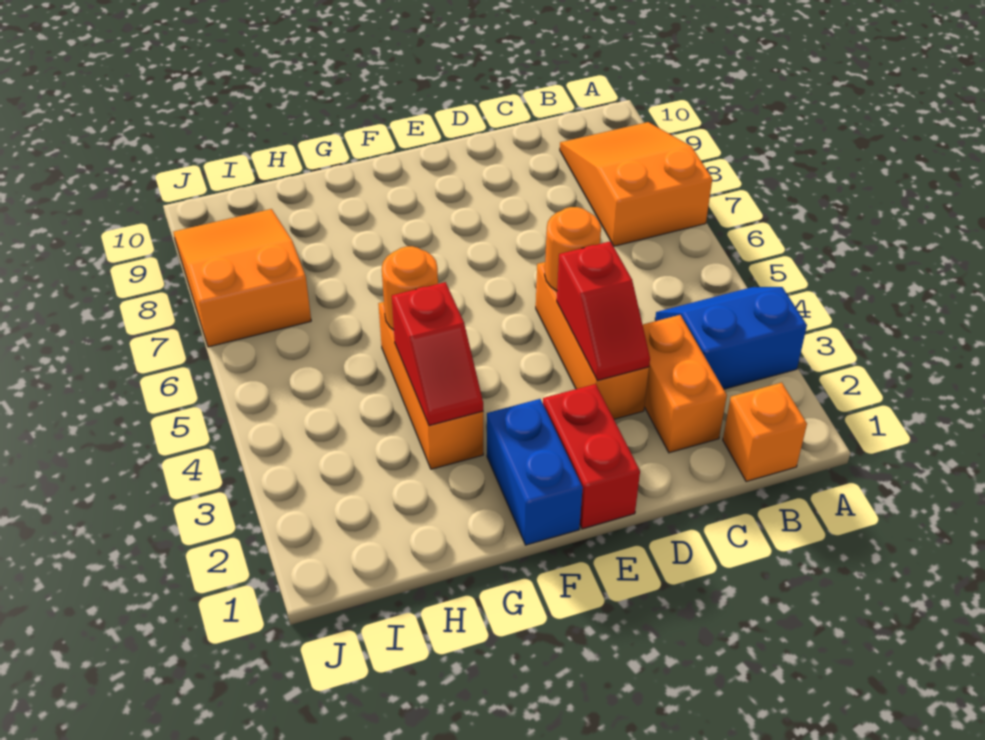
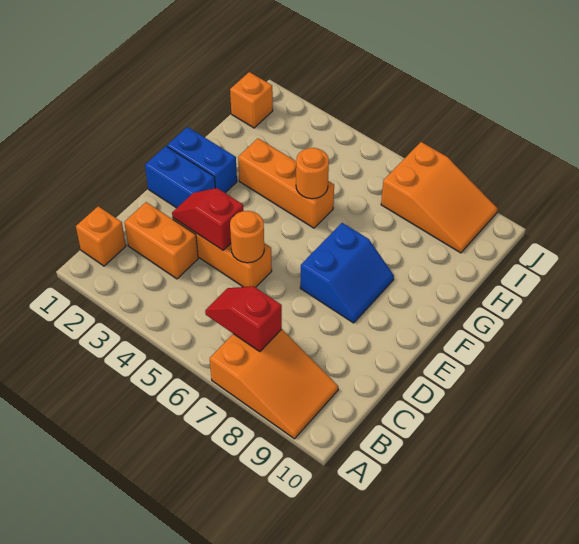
blue slope A3:B4 level 1 top 3 -> blue slope E7:F8 level 1 top 7
red brick E1:E2 level 1 -> blue brick E1:E2 level 1
red slope G3:G4 level 2 top 4 -> red slope B6:B7 level 2 top 7
none -> orange brick I1 level 1

